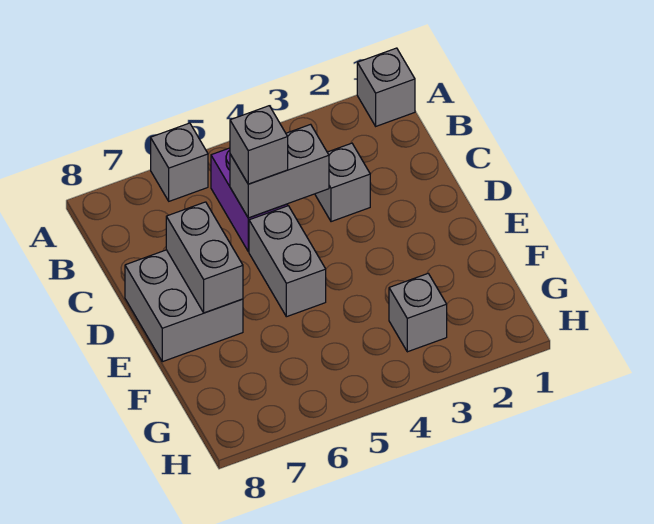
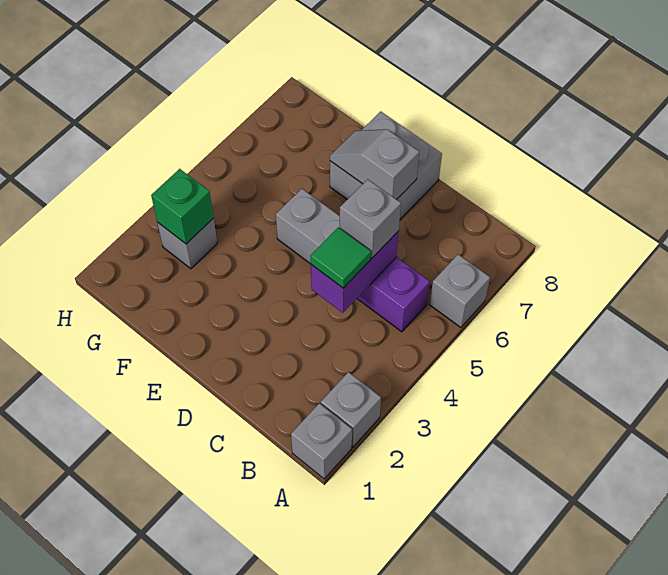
grey brick C3 level 1 -> grey brick A2 level 1
grey brick C4:C5 level 2 -> purple brick C4:C5 level 2
none -> green tile C4 level 3
grey brick D7:E7 level 2 -> grey slope D7:E7 level 2 top D
none -> green brick G3 level 2

